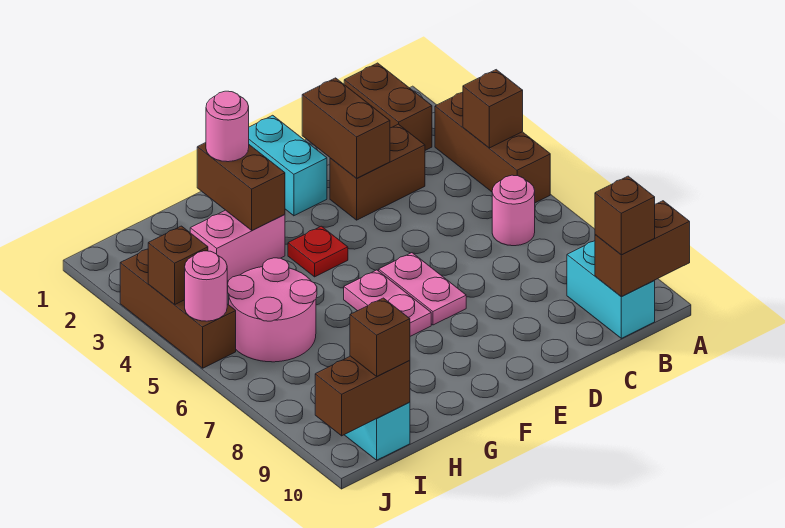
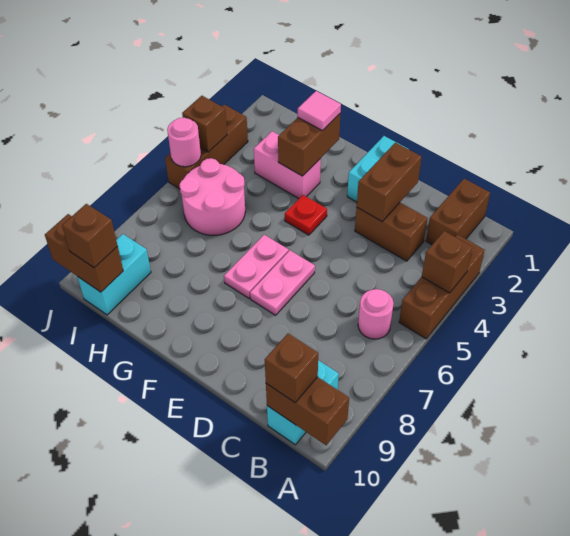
pink round brick G2 level 3 -> pink tile G2 level 3

